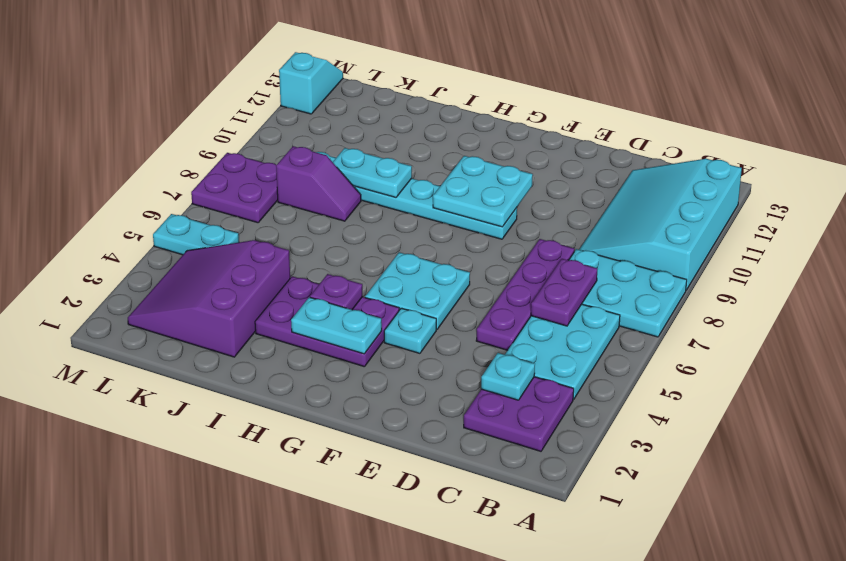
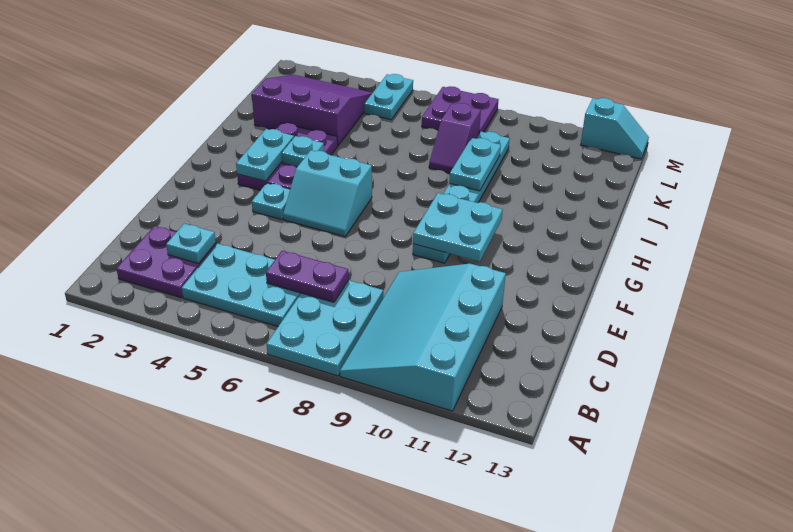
cyan slope A9:C12 level 1 top A -> cyan slope A9:D11 level 1 top 11
purple plate D5:D8 level 1 -> none
cyan plate F5:G6 level 1 -> cyan slope F5:G6 level 1 top G
purple plate H4 level 2 -> cyan plate H4 level 2

